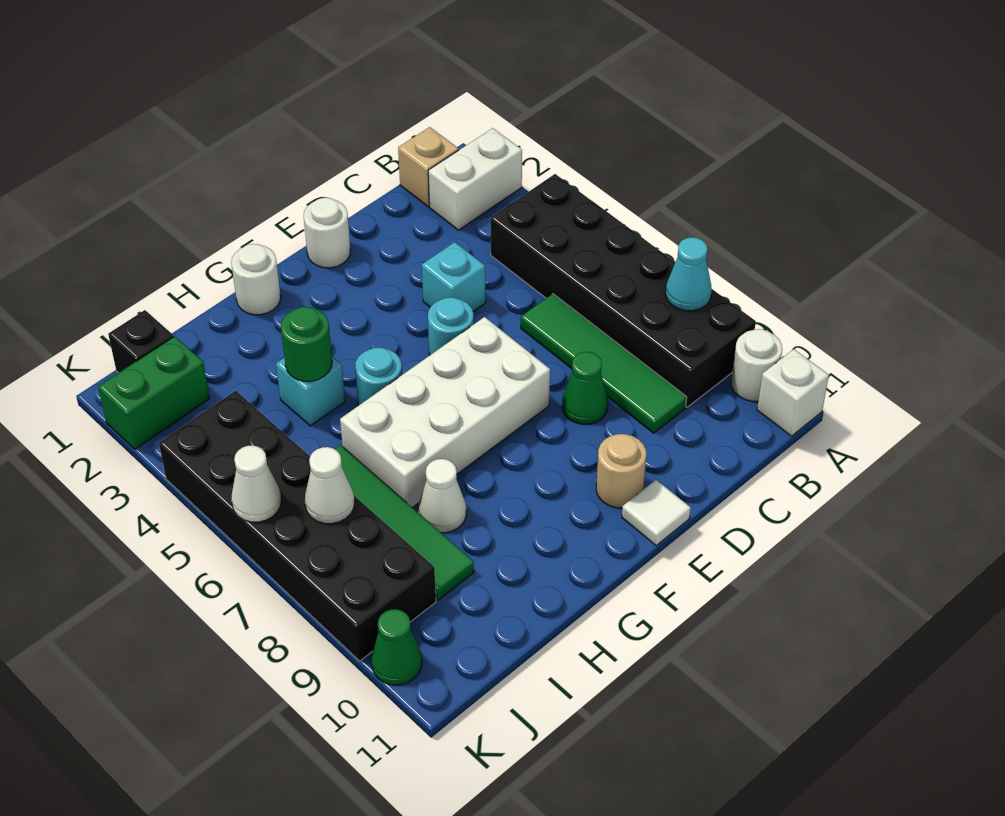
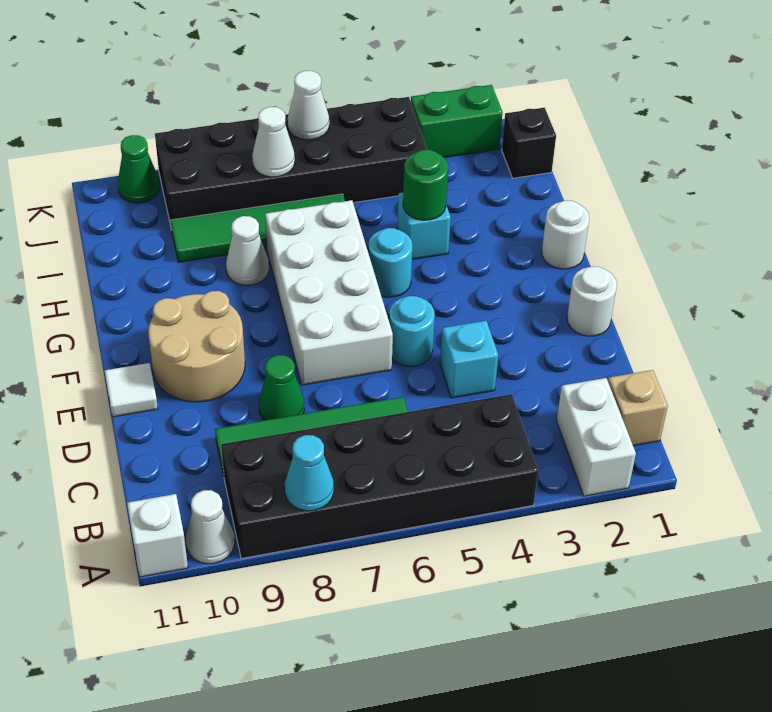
white round brick A10 level 1 -> white cone A10 level 1
tan round brick E10 level 1 -> tan round brick E9:F10 level 1
green brick J2:K2 level 1 -> green brick K2:K3 level 1

